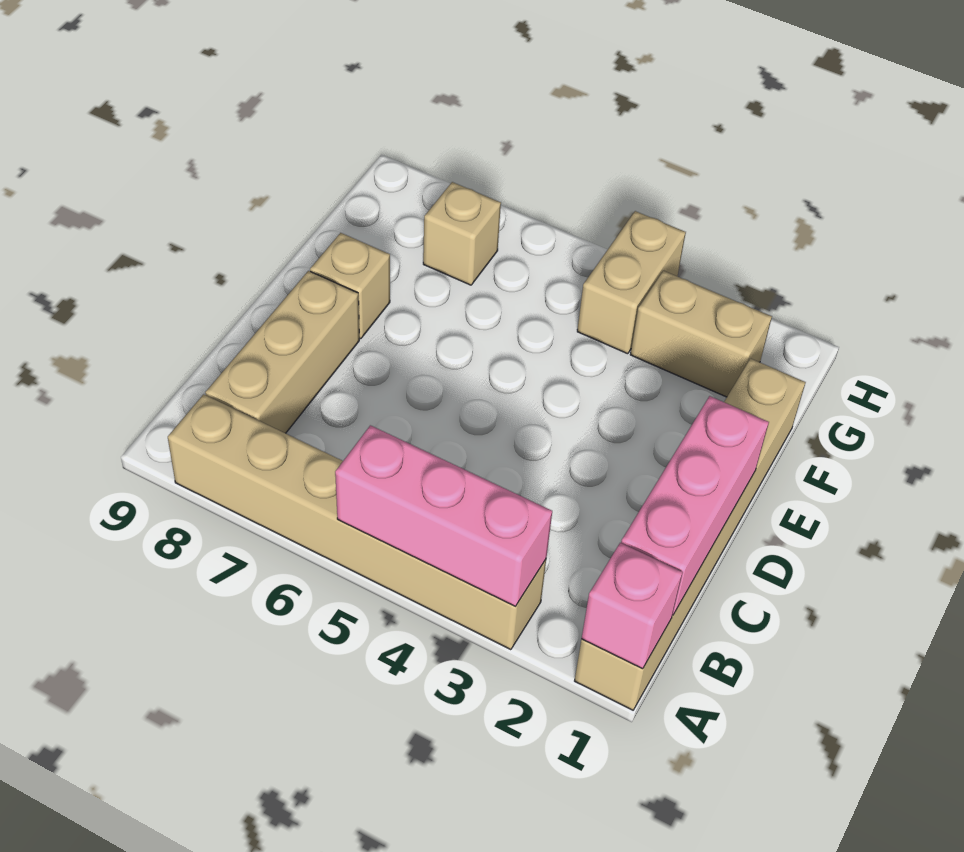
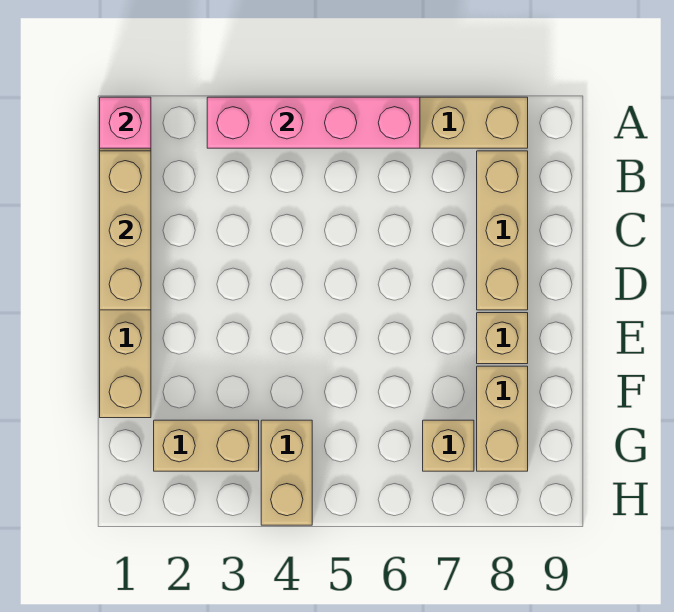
pink brick A3:A5 level 2 -> pink brick A3:A6 level 2
pink brick B1:D1 level 2 -> tan brick B1:D1 level 2
none -> tan brick F8:G8 level 1

